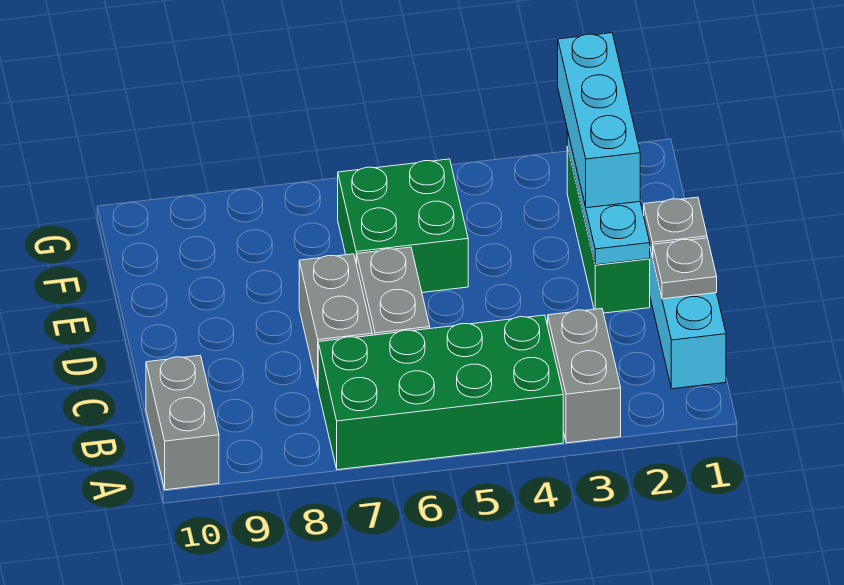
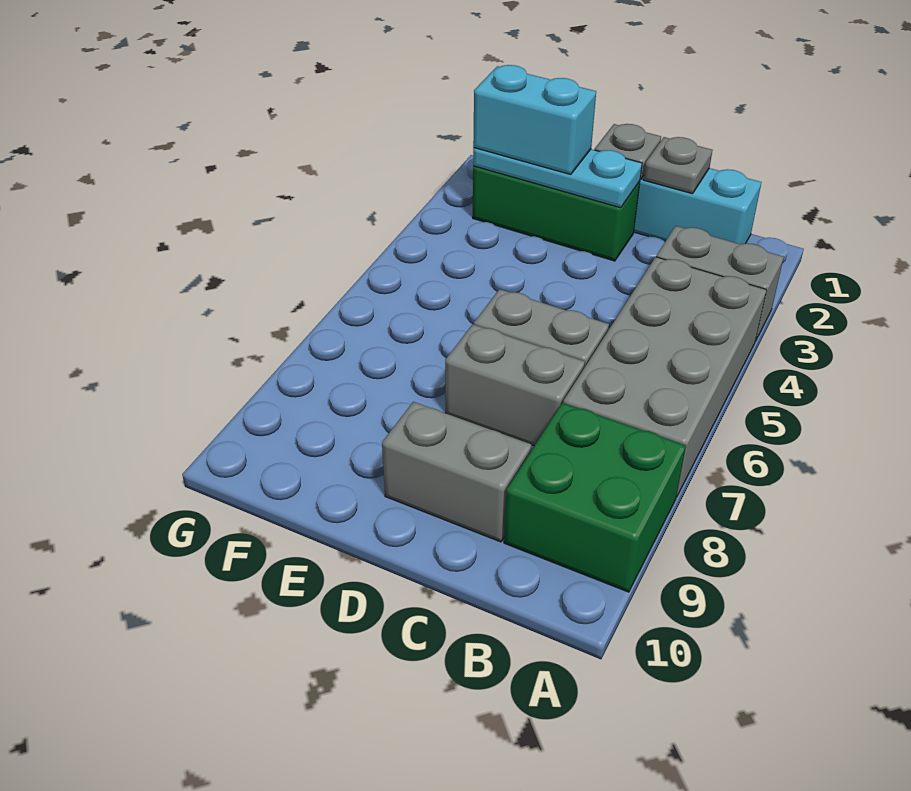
green brick A4:B7 level 1 -> grey brick A4:B7 level 1
grey brick A10:B10 level 1 -> grey brick C9:D9 level 1
cyan brick E2:G2 level 3 -> cyan brick E2:F2 level 3
green brick E5:F6 level 1 -> green brick A8:B9 level 1

